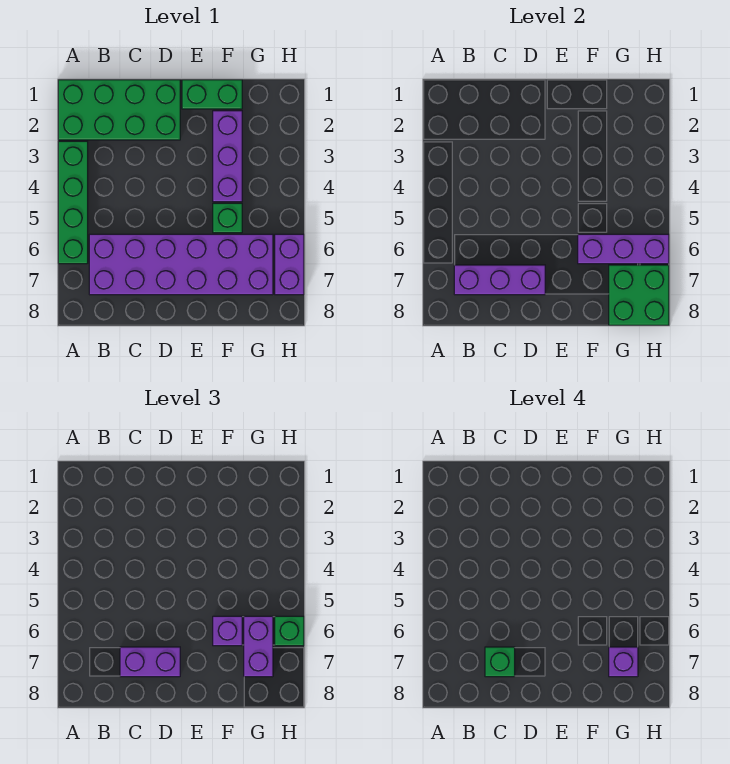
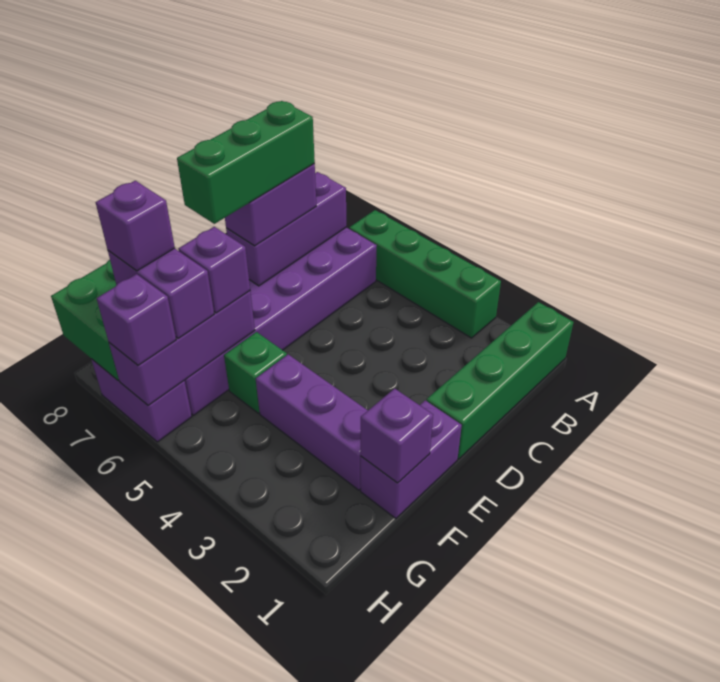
green brick A1:D2 level 1 -> green brick A1:D1 level 1
green brick C7 level 4 -> green brick C7:E7 level 4
green brick E1:F1 level 1 -> purple brick E1:F1 level 1
none -> purple brick F1 level 2
green brick H6 level 3 -> purple brick H6 level 3

